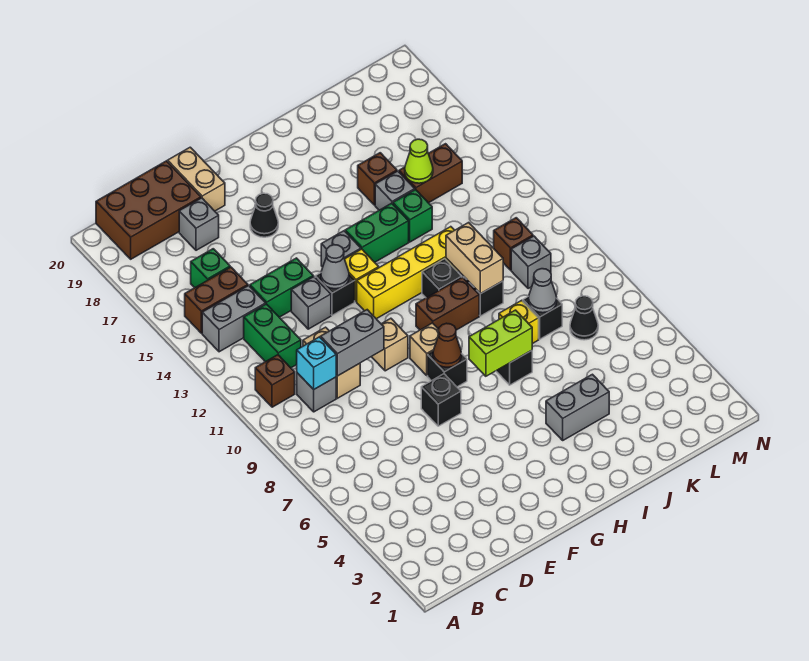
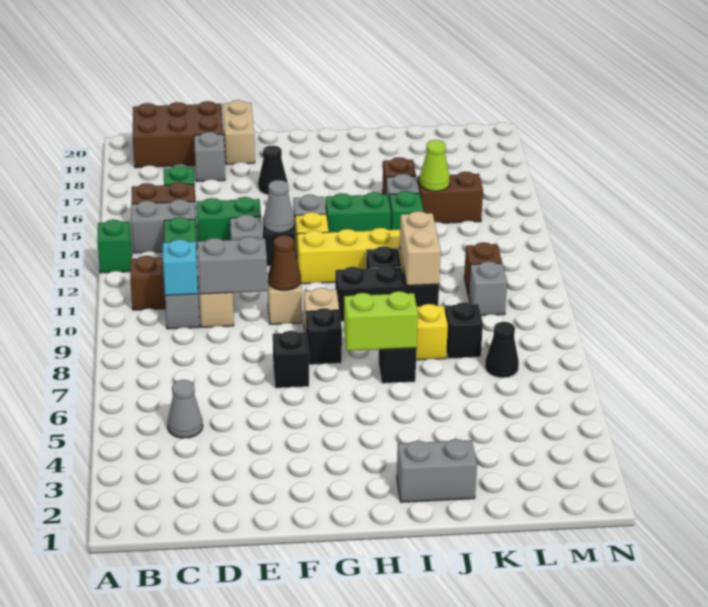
none -> green brick A13 level 1
brown cone G8 level 2 -> brown cone F10 level 2
brown brick H10:I10 level 1 -> black brick H10:I10 level 1
grey brick I4:J4 level 1 -> grey brick I2:J2 level 1
grey cone K8 level 2 -> grey cone C5 level 1

